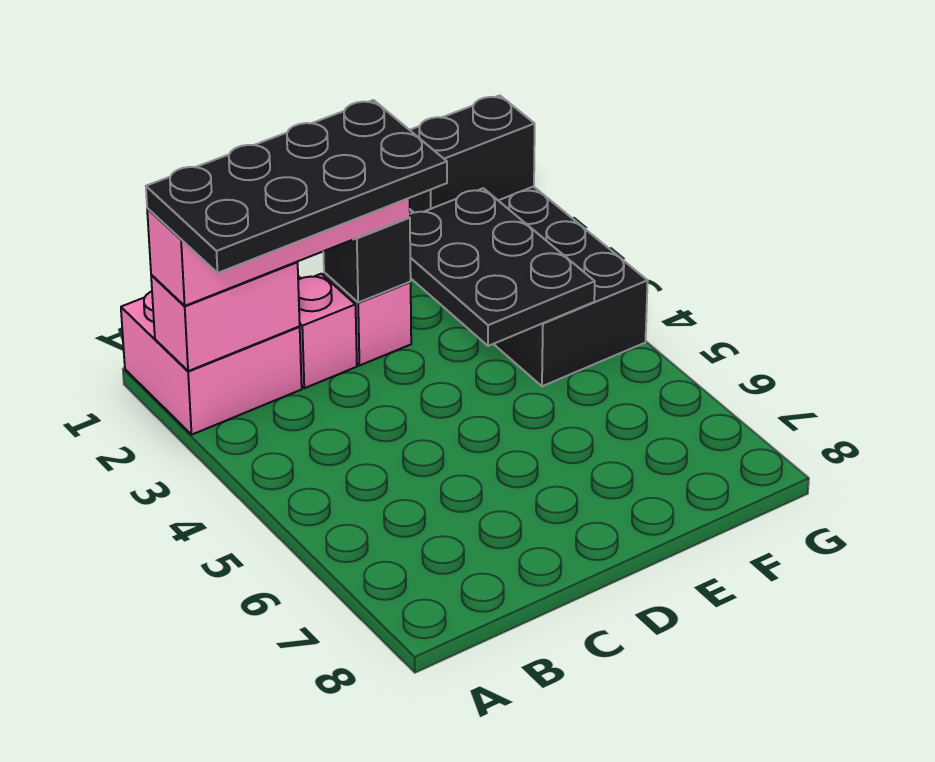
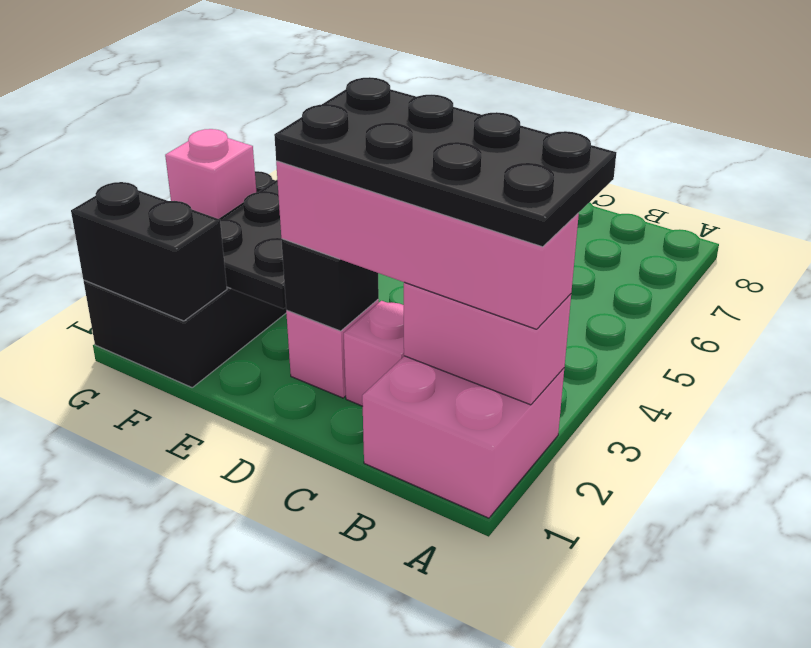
none -> pink brick G3 level 2

